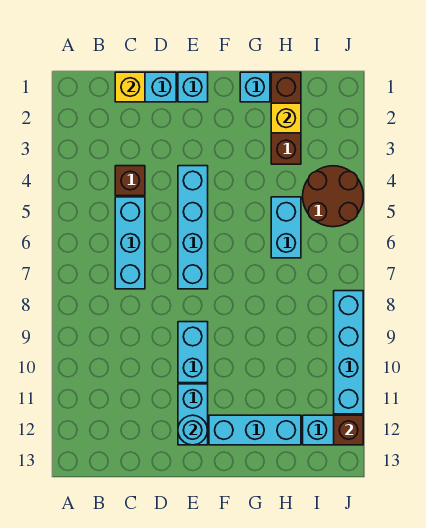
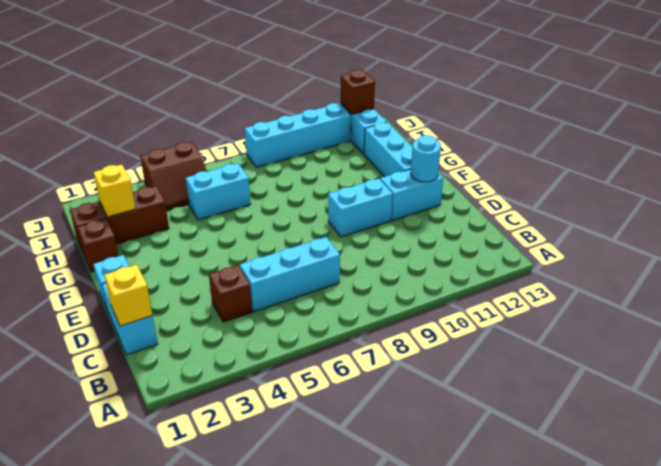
cyan brick E4:E7 level 1 -> none
cyan brick G1 level 1 -> brown brick G1 level 1
brown round brick I4:J5 level 1 -> brown slope I4:J5 level 1 top J

